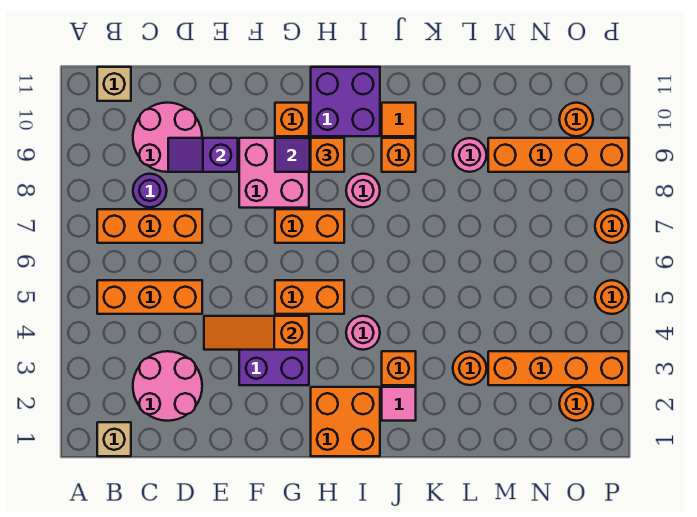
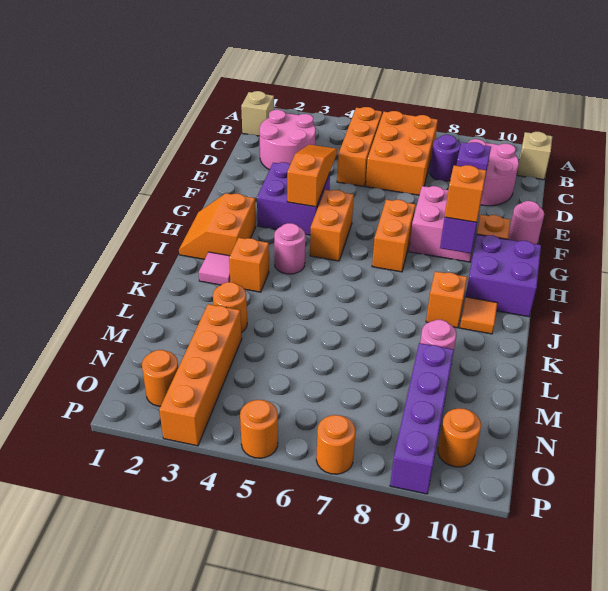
orange brick B7:D7 level 1 -> orange brick B6:D7 level 1
orange brick H1:I2 level 1 -> orange slope H1:I2 level 1 top 2
pink round brick I8 level 1 -> pink round brick F11 level 1
orange brick M9:P9 level 1 -> purple brick M9:P9 level 1

